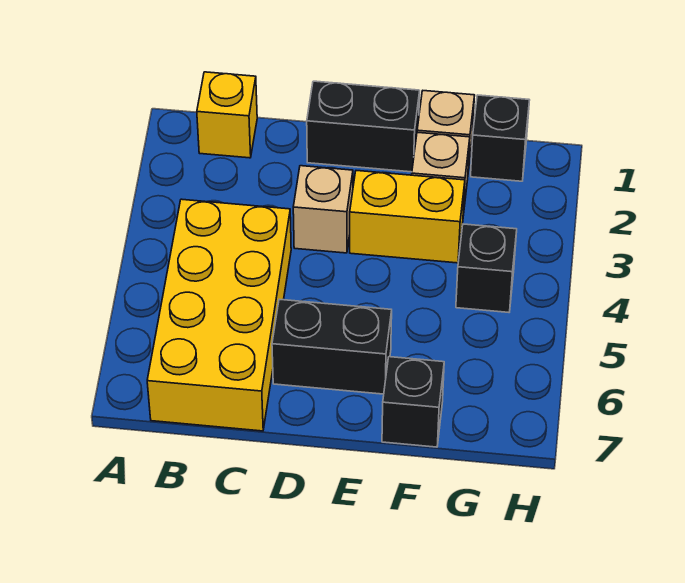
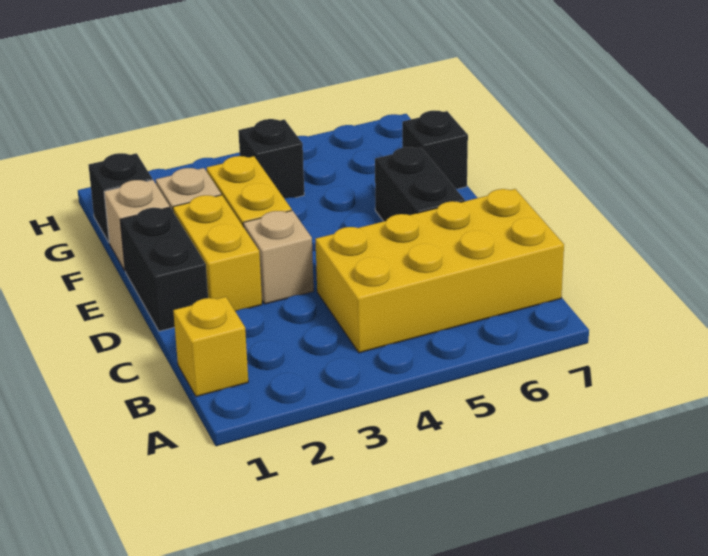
none -> yellow brick D2:E2 level 1

